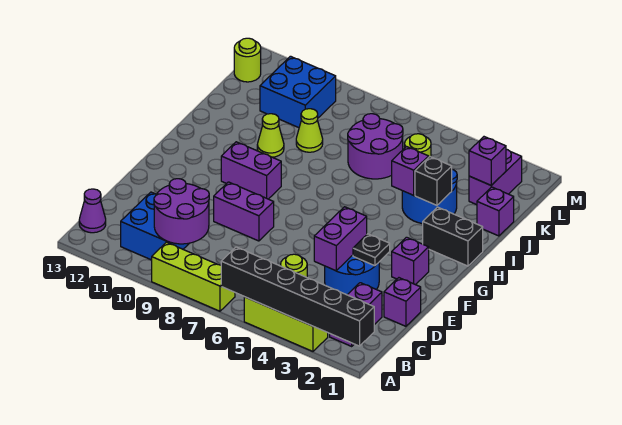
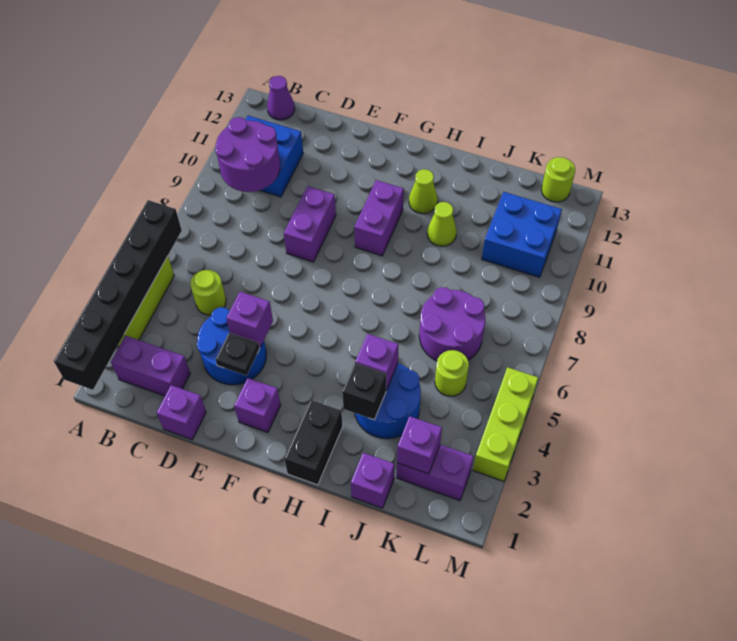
lime brick A7:A9 level 1 -> lime brick M3:M5 level 1
purple brick D4:E4 level 2 -> purple brick E4 level 2
lime cone J9 level 1 -> lime cone H11 level 1

